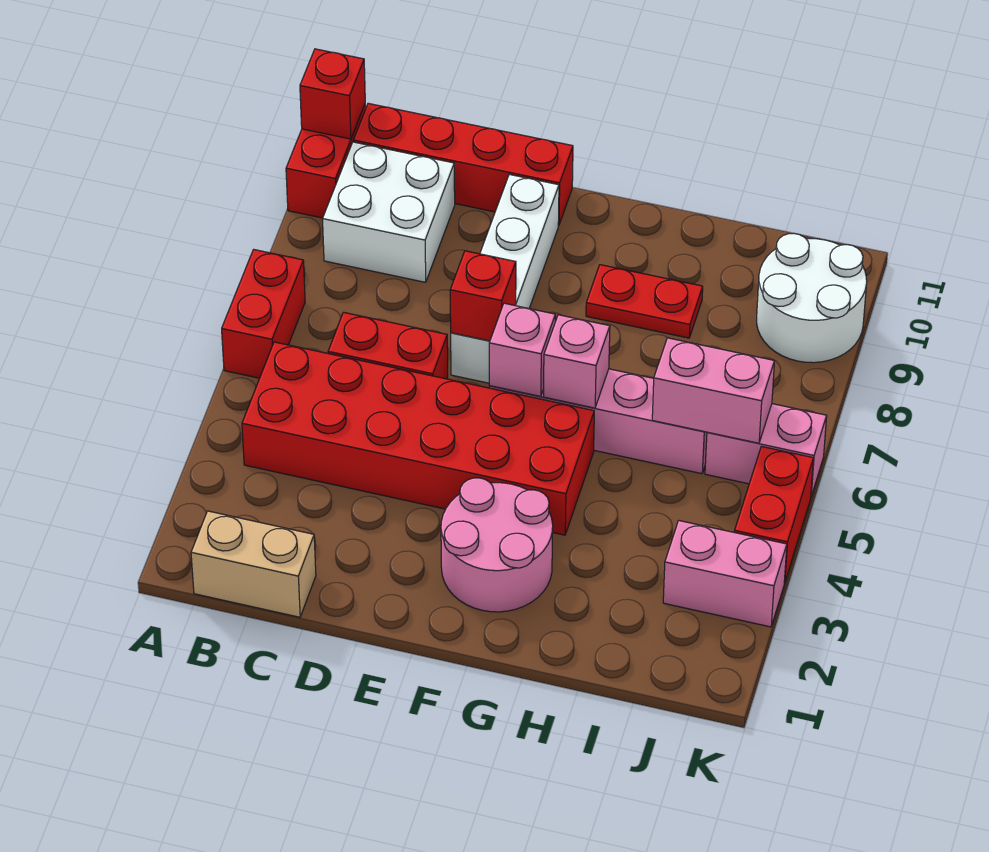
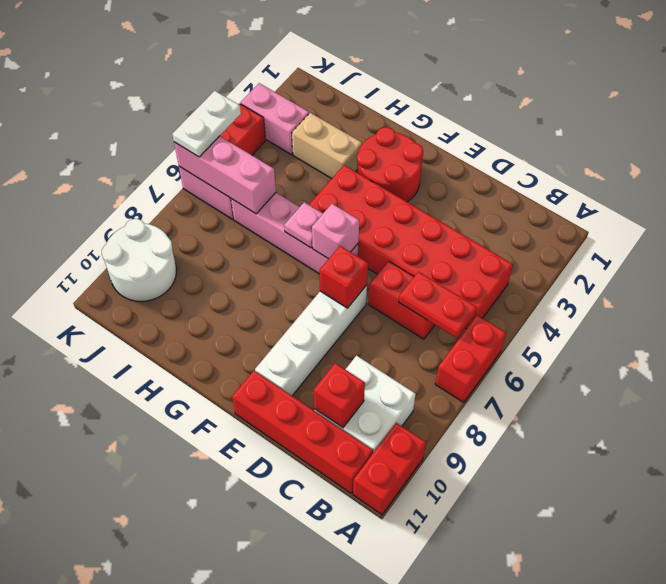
red brick A11 level 2 -> red brick C10 level 2
tan brick B1:C1 level 1 -> tan brick H3:I3 level 1
pink round brick F2:G3 level 1 -> red round brick F2:G3 level 1
pink brick G6 level 2 -> pink plate G6 level 2
red plate G9:H9 level 1 -> red plate B6:C6 level 2
pink brick I6:J6 level 2 -> pink brick I6:K6 level 2
none -> white plate K5:K6 level 3

